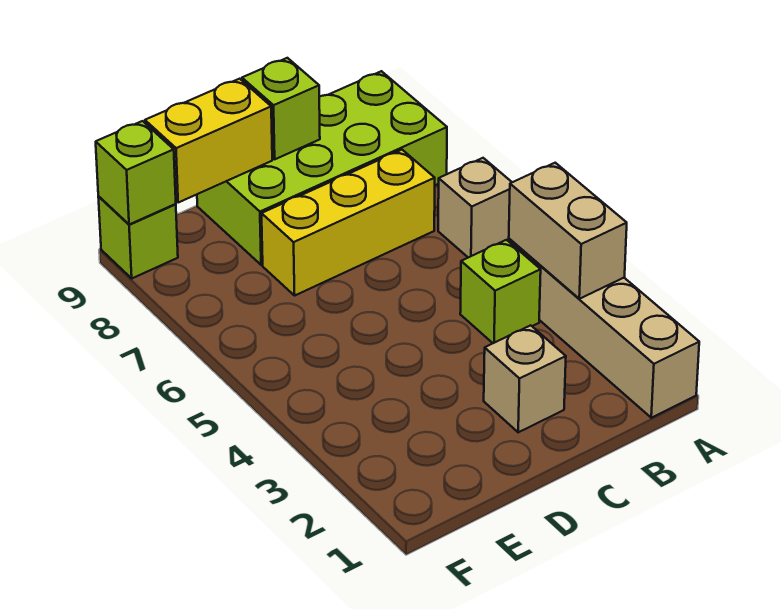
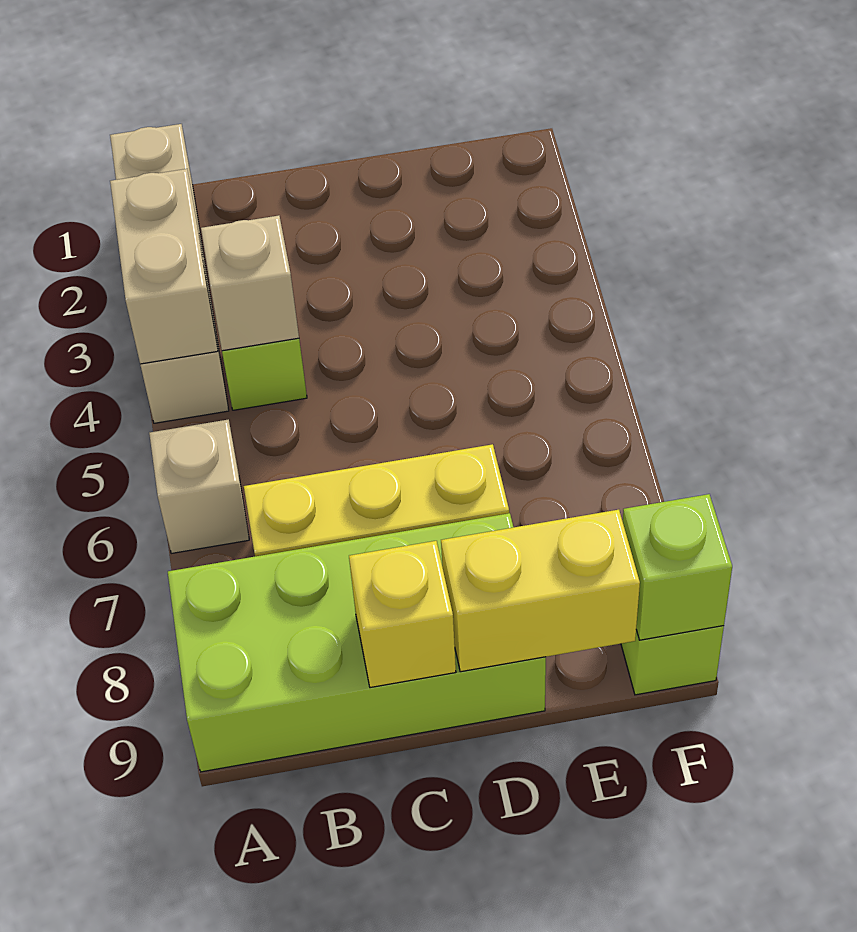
tan brick C2 level 1 -> tan brick B4 level 2
lime brick C9 level 2 -> yellow brick C9 level 2

